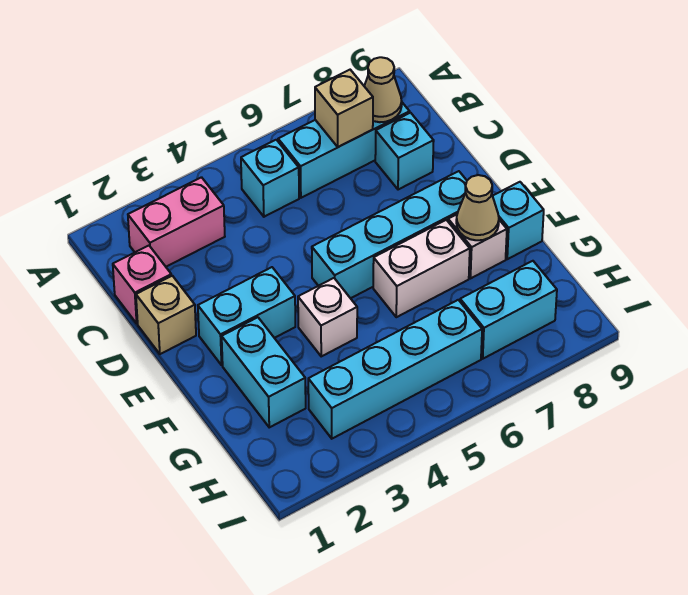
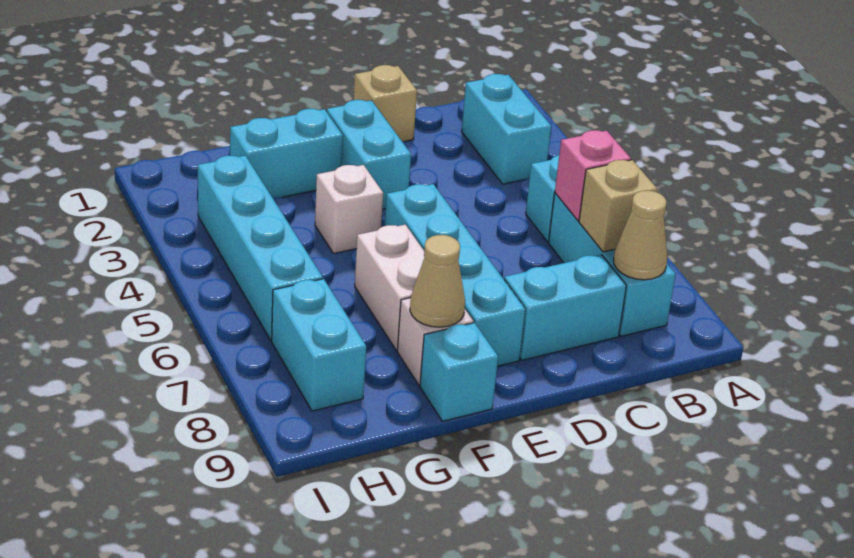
pink brick B2:B3 level 1 -> cyan brick B2:B3 level 1
pink brick C1 level 1 -> pink brick B6 level 2
cyan brick C8 level 1 -> cyan brick C8:D8 level 1

